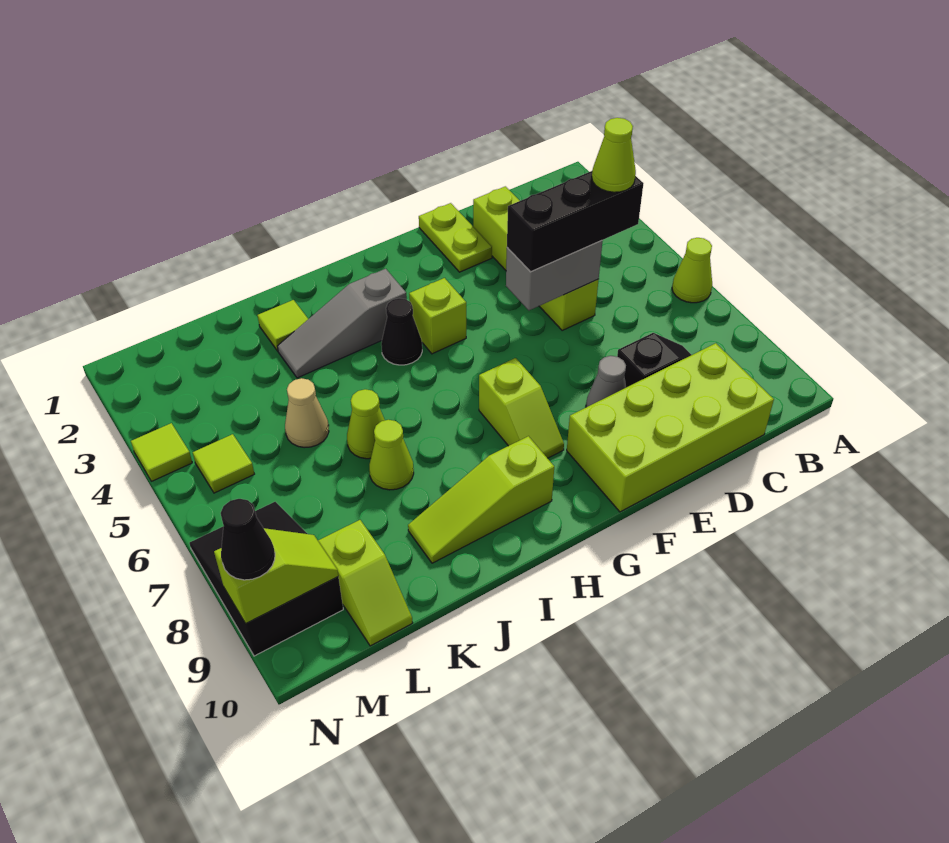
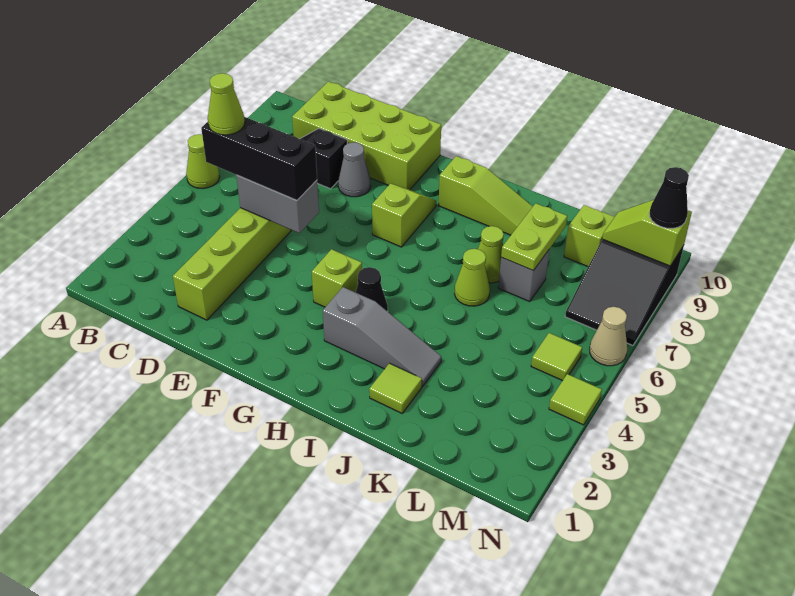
lime plate E1:E2 level 1 -> lime plate K7:K8 level 2
tan cone K5 level 1 -> tan cone N6 level 1
none -> grey brick K7 level 1

